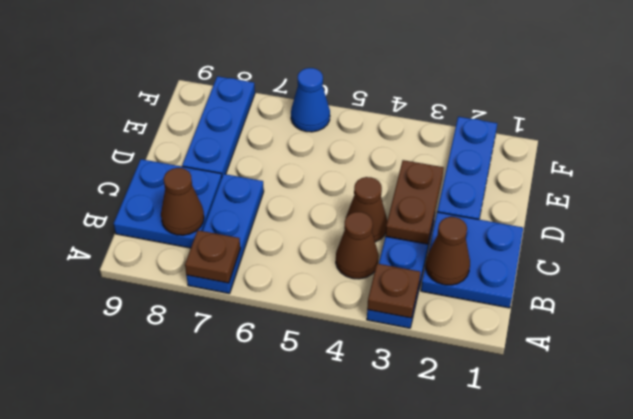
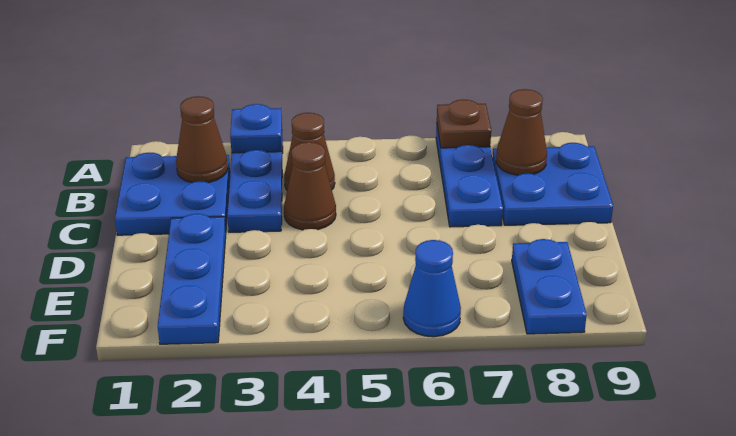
brown plate A3 level 2 -> blue plate A3 level 2
brown plate C3:D3 level 2 -> none
blue plate D8:F8 level 1 -> blue plate E8:F8 level 1

